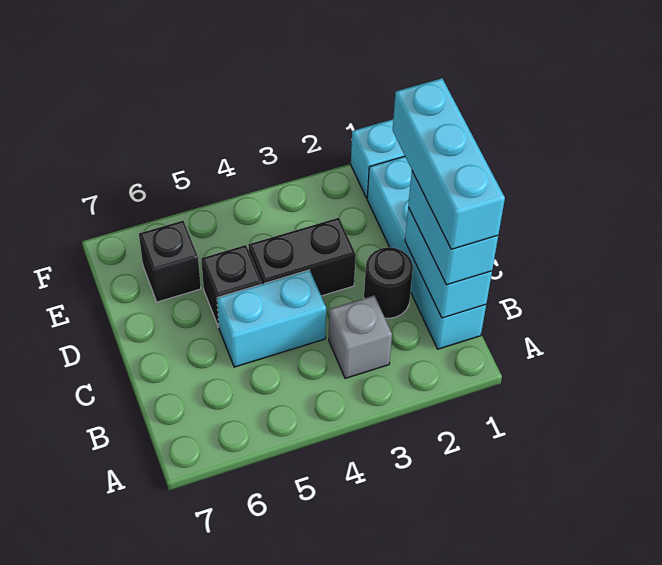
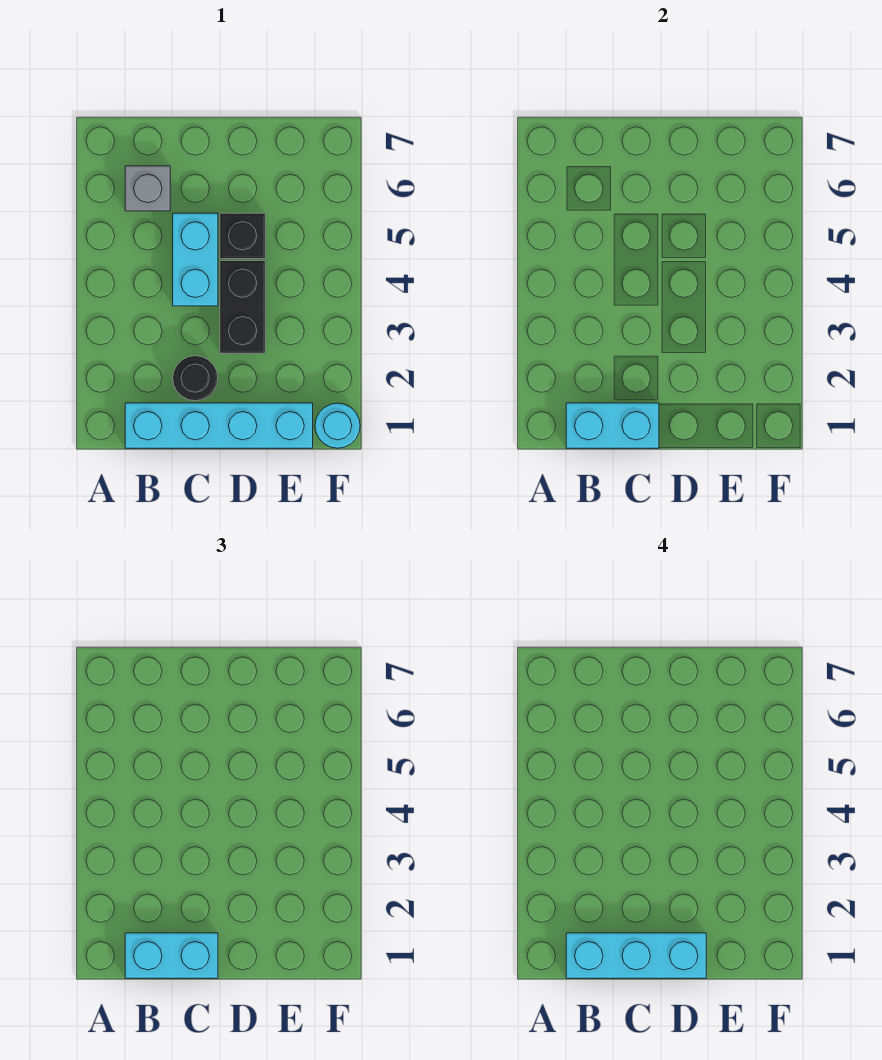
grey brick B3 level 1 -> grey brick B6 level 1
black brick E6 level 1 -> none
cyan brick F1 level 1 -> cyan round brick F1 level 1

